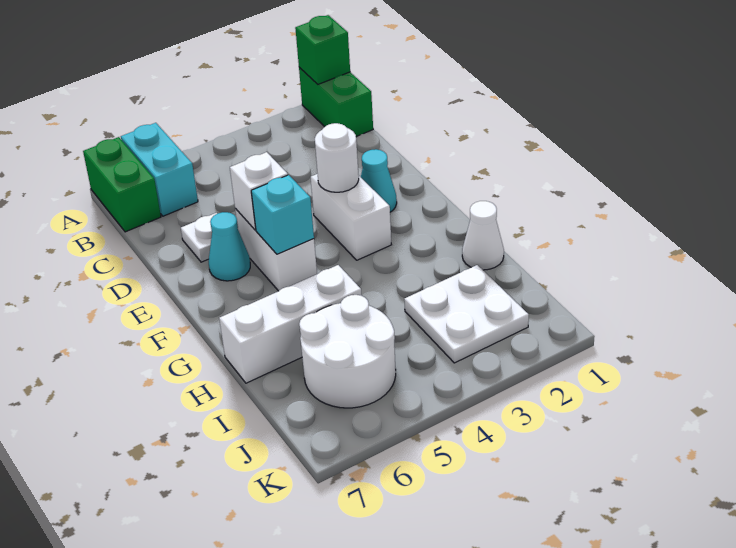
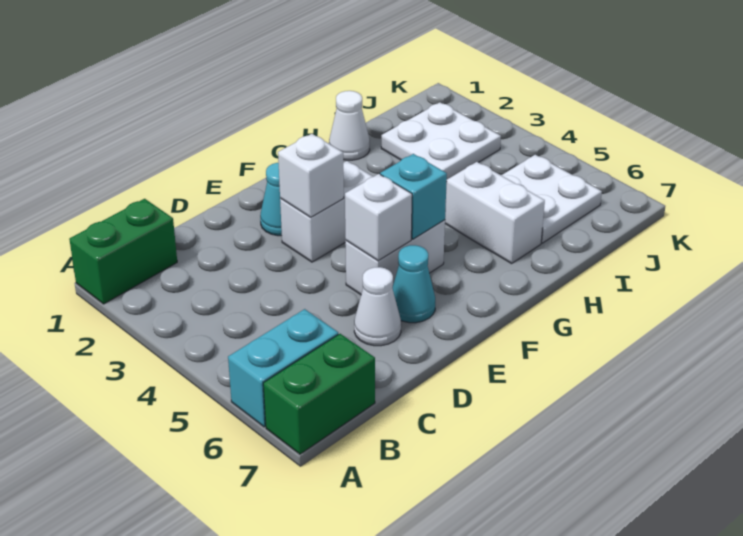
green brick A1 level 2 -> none
white plate D6 level 1 -> white cone D6 level 1
white round brick E3 level 2 -> white brick E3 level 2
white brick H5:H7 level 1 -> white brick H5:H6 level 1
white round brick I5:J6 level 1 -> white plate I5:J6 level 1

